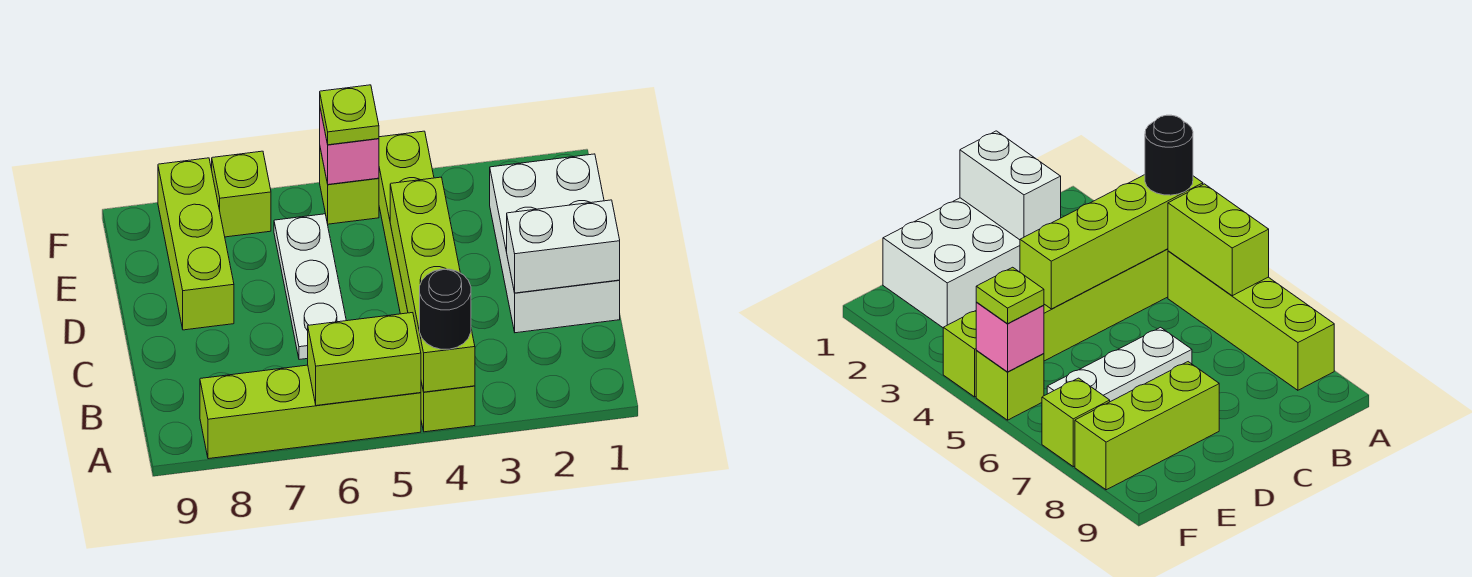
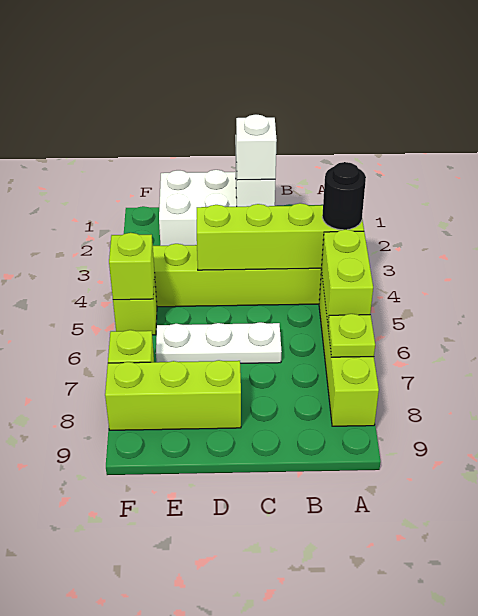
none -> white brick C2 level 3
pink brick F5 level 2 -> lime brick F5 level 2
lime plate F5 level 3 -> lime plate A7 level 2

